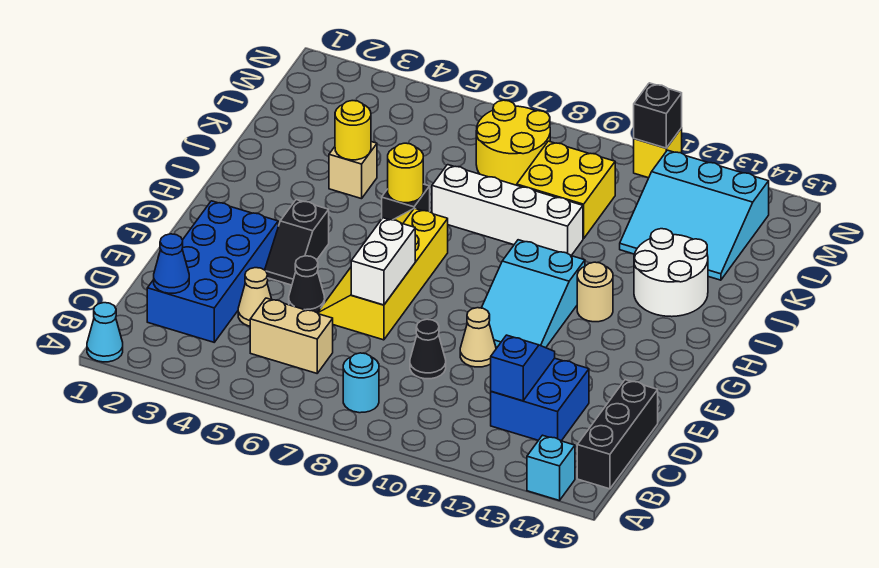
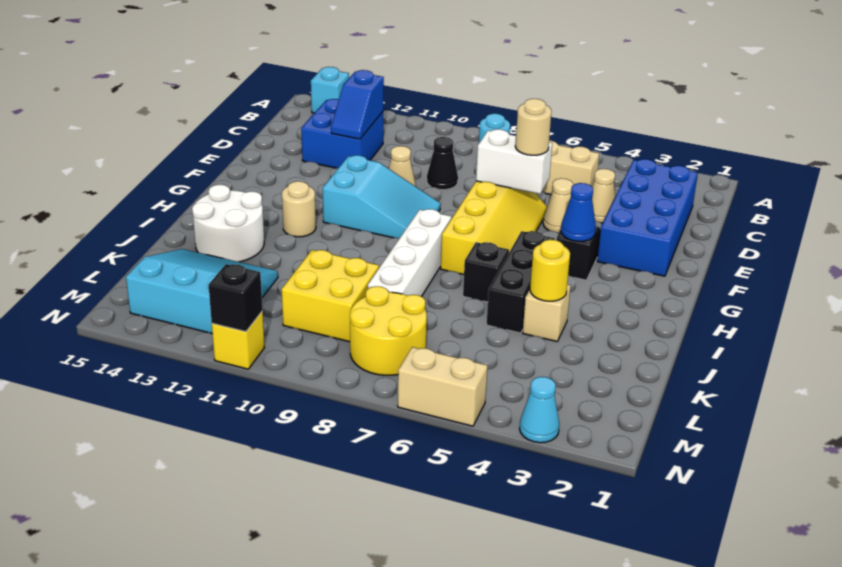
cyan cone A1 level 1 -> cyan cone N3 level 1
black brick B15:D15 level 1 -> black brick H5:J5 level 1
blue cone C2 level 2 -> blue cone G4 level 2
black cone E5 level 1 -> tan cone E5 level 1
none -> tan round brick E6 level 3
white brick E7:F7 level 2 -> white brick E6:E7 level 2
cyan slope F10:H11 level 1 top H -> cyan slope F9:G11 level 1 top 11
yellow round brick I6 level 2 -> none
white brick J7:J10 level 1 -> white brick H8:K8 level 1
none -> tan brick N5:N6 level 1

